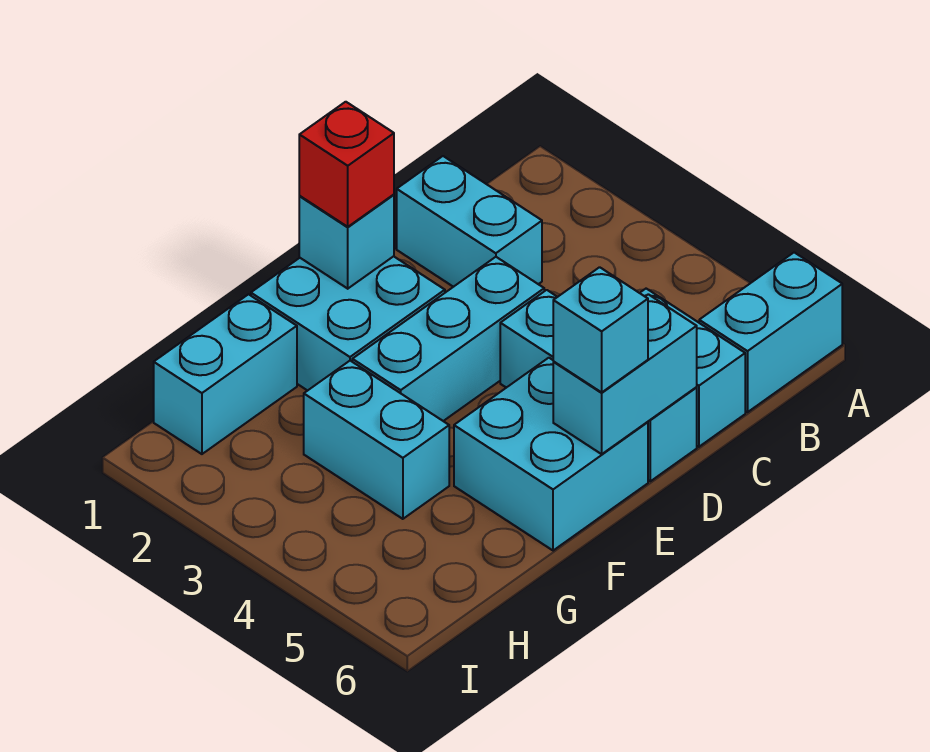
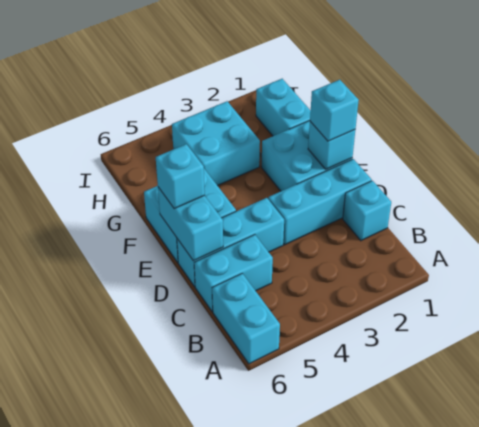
cyan brick C1:C2 level 1 -> cyan brick C1 level 1
cyan brick D3:F3 level 1 -> cyan brick D1:D3 level 1
red brick E1 level 3 -> cyan brick E1 level 3
cyan brick G3:G4 level 1 -> cyan brick G3:H4 level 1

